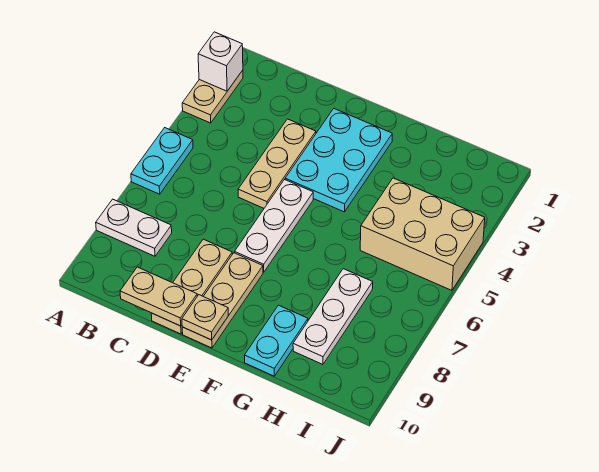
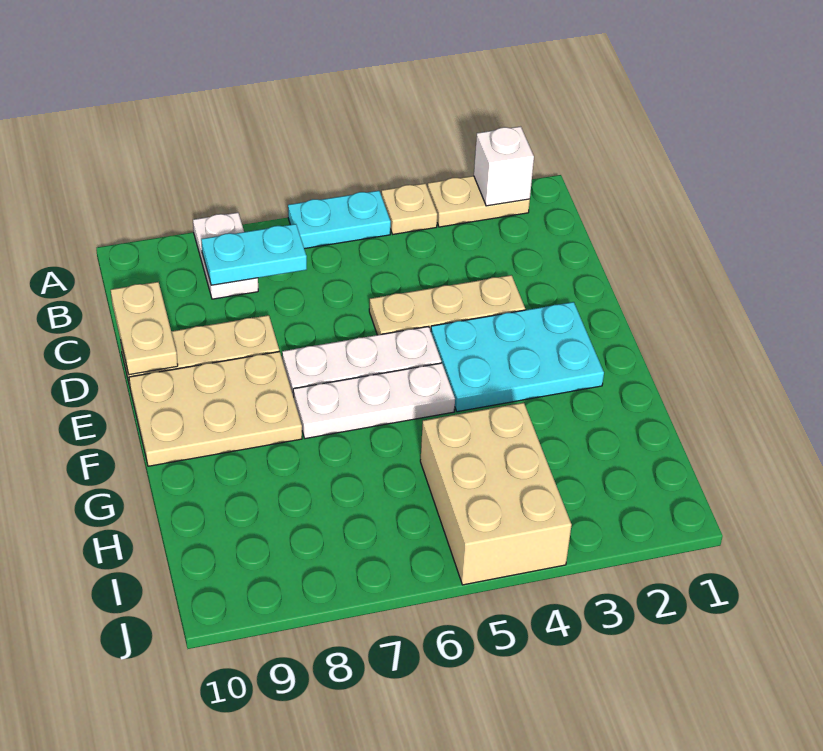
tan plate E8:E10 level 1 -> tan plate E8:F10 level 1
tan plate E10 level 2 -> tan plate A4 level 1
cyan plate G9:G10 level 1 -> cyan plate B7:B8 level 2
white plate H7:H9 level 1 -> white plate F5:F7 level 1

